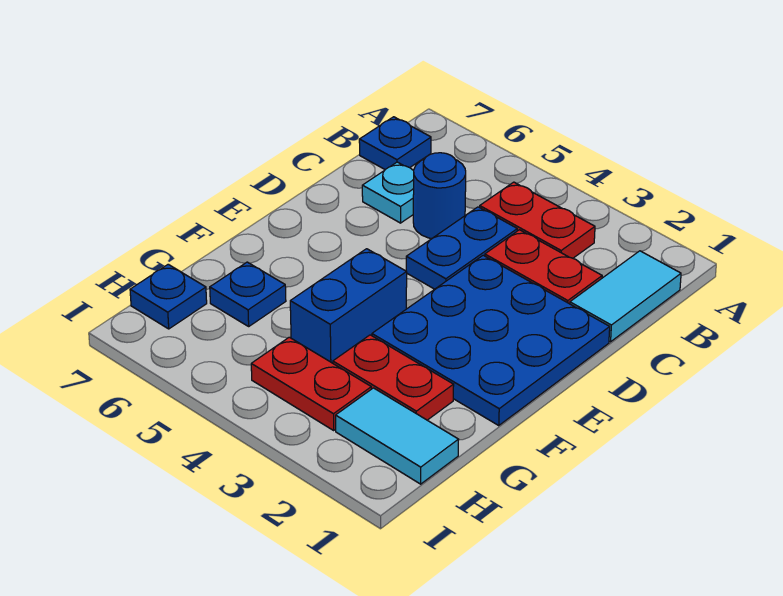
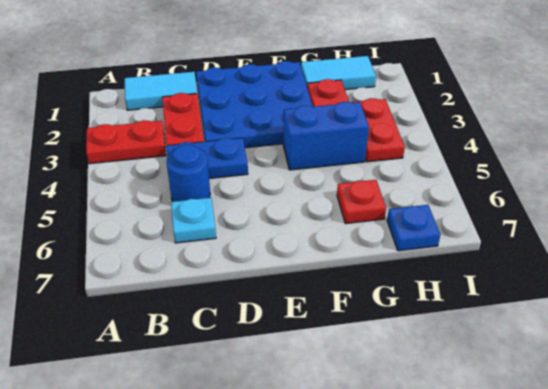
red plate B3:B4 level 1 -> red plate A3:B3 level 1
blue plate B7 level 1 -> none
blue plate G6 level 1 -> red plate G6 level 1
cyan tile H1:H2 level 1 -> cyan tile G1:H1 level 1

